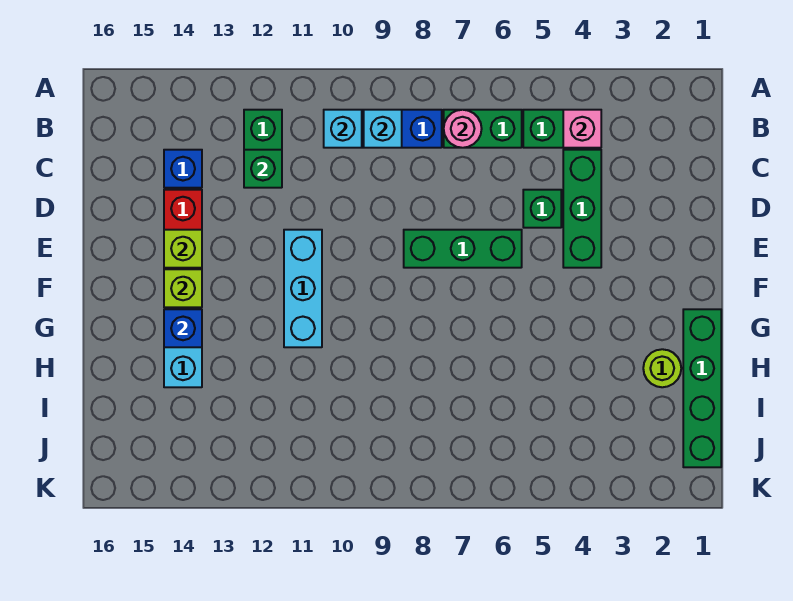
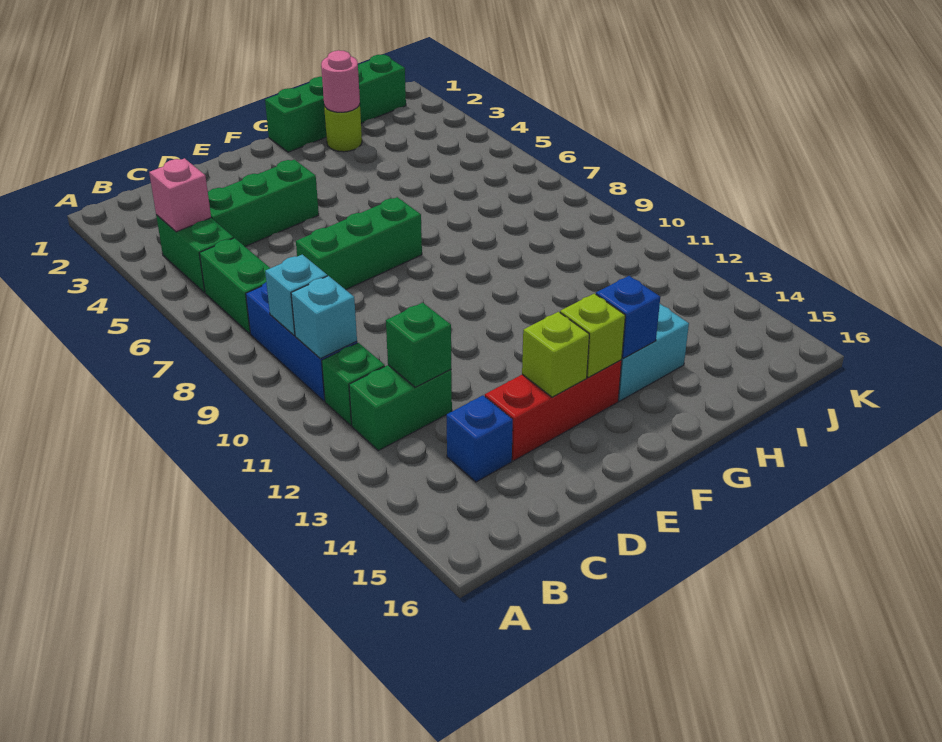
pink round brick B7 level 2 -> pink round brick H2 level 2
green brick D5 level 1 -> green brick B11 level 1
green brick E6:E8 level 1 -> green brick D7:F7 level 1
cyan brick E11:G11 level 1 -> none

